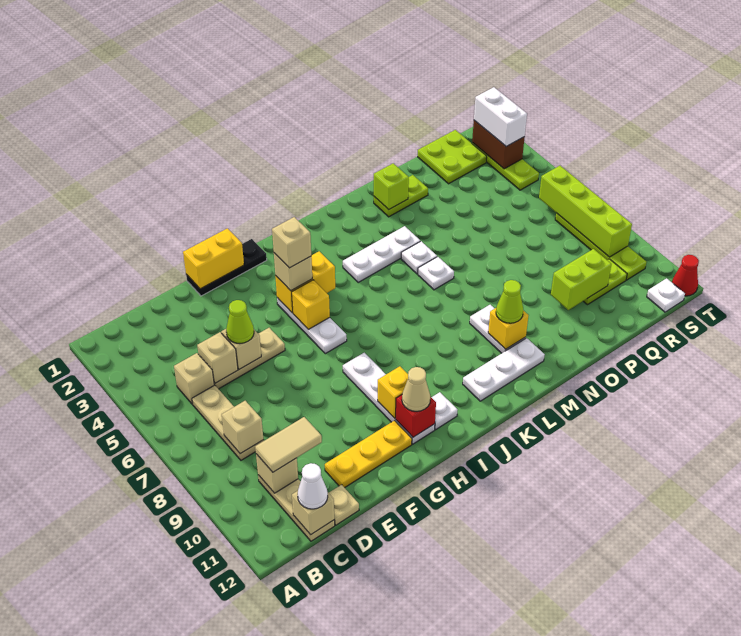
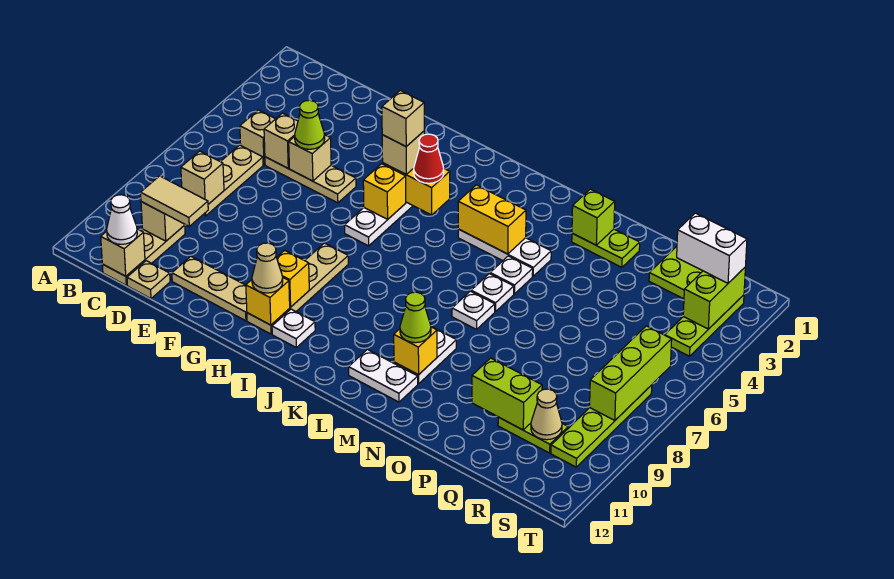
yellow plate E11:G11 level 1 -> tan plate E11:G11 level 1
black plate F1:H1 level 1 -> none
yellow brick F1:G1 level 2 -> yellow brick K4:L4 level 2
white plate H8:H11 level 1 -> tan plate H8:H11 level 1
red brick H11 level 2 -> yellow brick H11 level 2
white plate K11:M11 level 1 -> white plate L11:M11 level 1
none -> tan cone R10 level 2
brown brick S2:S3 level 2 -> lime brick S2:S3 level 2
white brick S2:S3 level 3 -> white brick R2:S2 level 3
lime brick S6:S9 level 2 -> lime brick S6:S8 level 2
white plate S12 level 1 -> white plate M7 level 1
red cone T12 level 1 -> red cone I4 level 3

